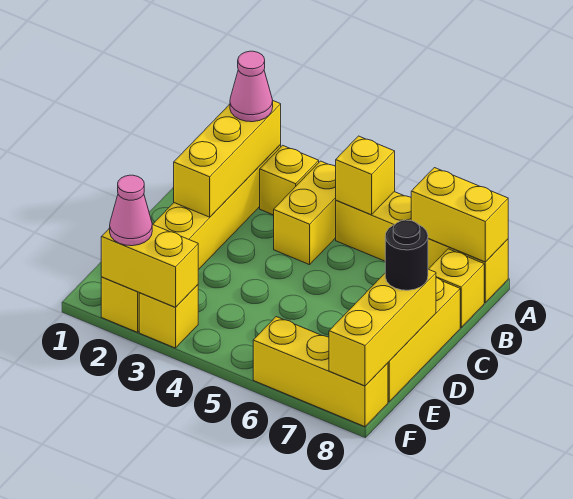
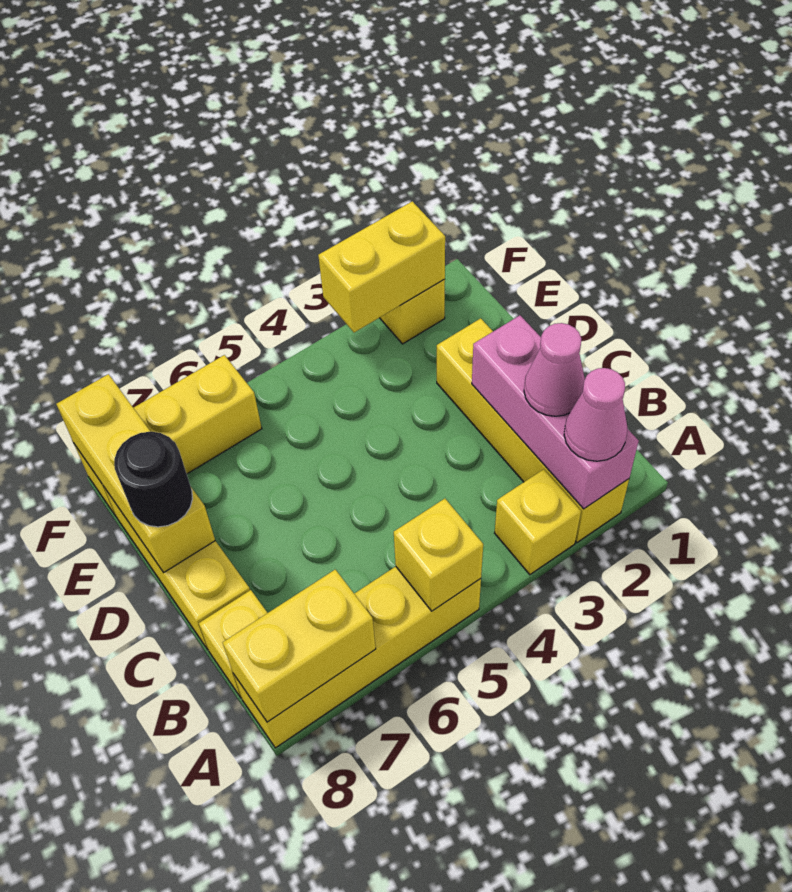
yellow brick A2:C2 level 2 -> pink brick A2:C2 level 2
yellow brick A4:B4 level 1 -> none
pink cone F2 level 3 -> pink cone B2 level 3
yellow brick F3 level 1 -> none

